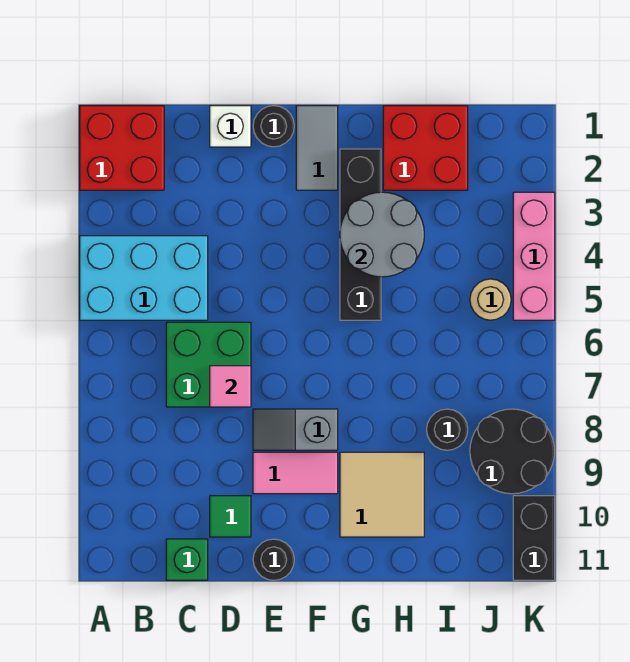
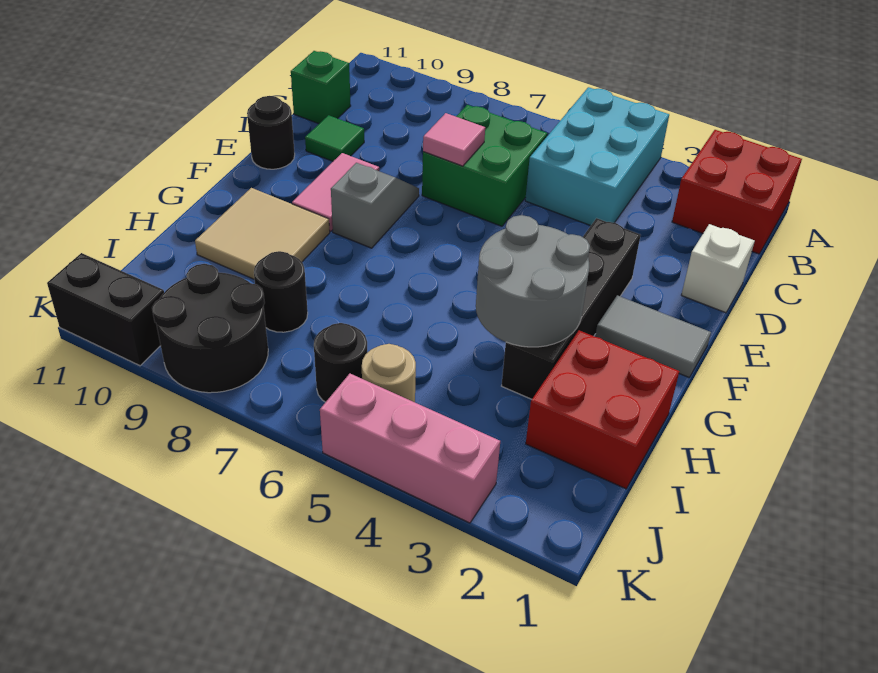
black round brick E1 level 1 -> black round brick J6 level 1
black brick G2:G5 level 1 -> black brick E3:H3 level 1

